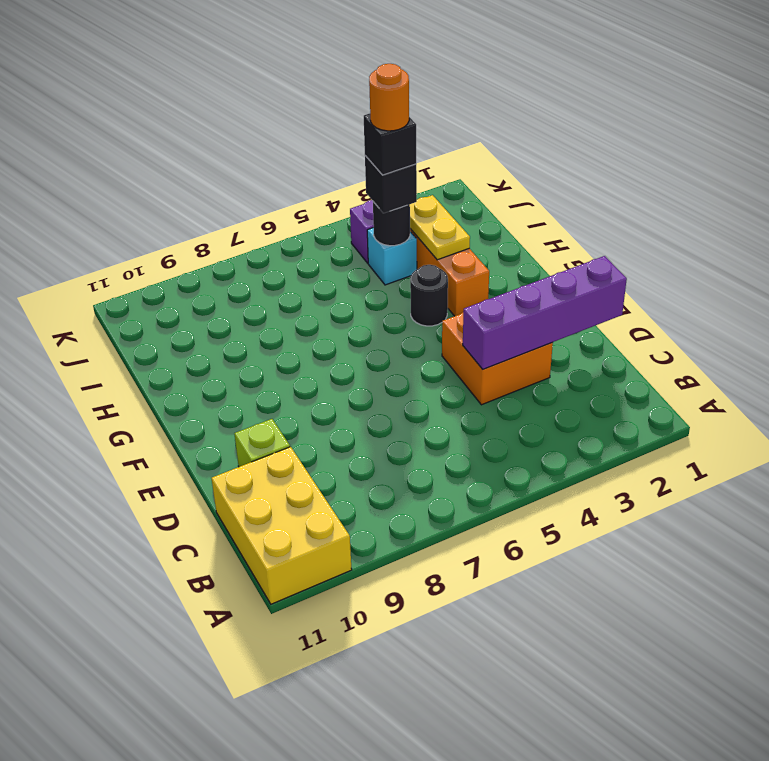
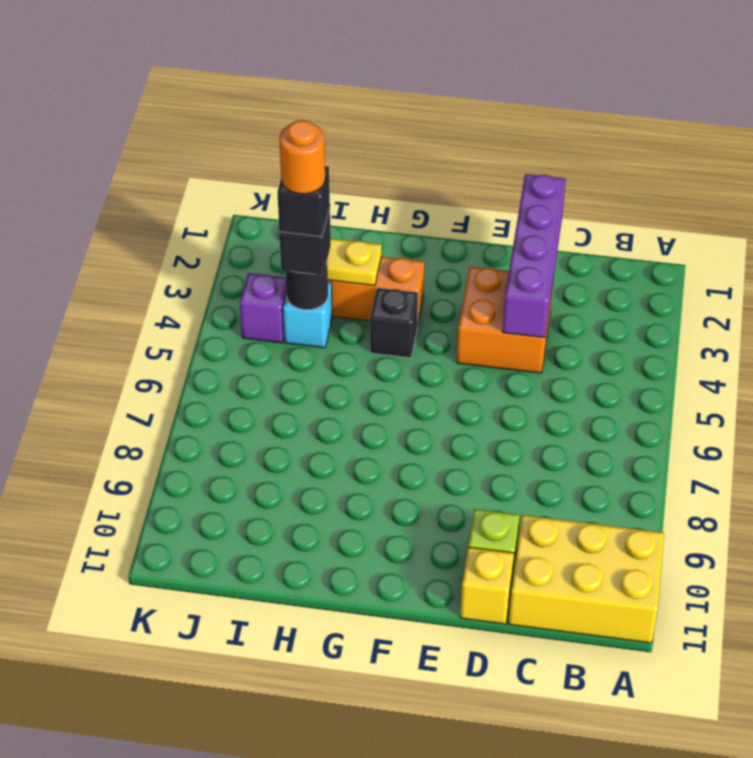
none -> yellow brick D11 level 1
black round brick G4 level 1 -> black brick G4 level 1

